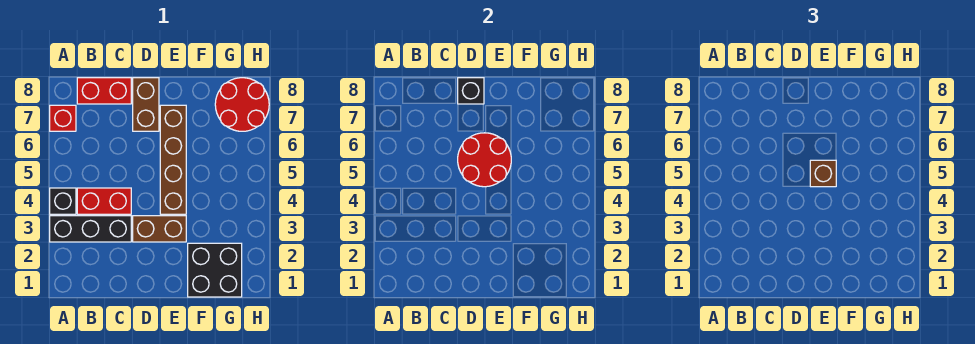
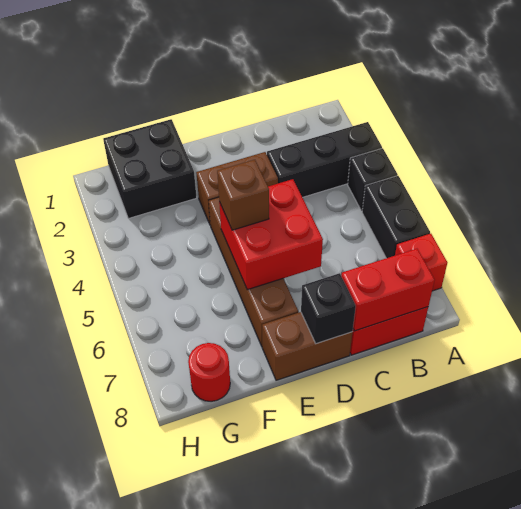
none -> black brick A5:A6 level 1
red brick B4:C4 level 1 -> red brick B8:C8 level 2
red round brick D5:E6 level 2 -> red brick D5:E6 level 2
brown brick D7:D8 level 1 -> brown brick D8:E8 level 1
red round brick G7:H8 level 1 -> red round brick G8 level 1

